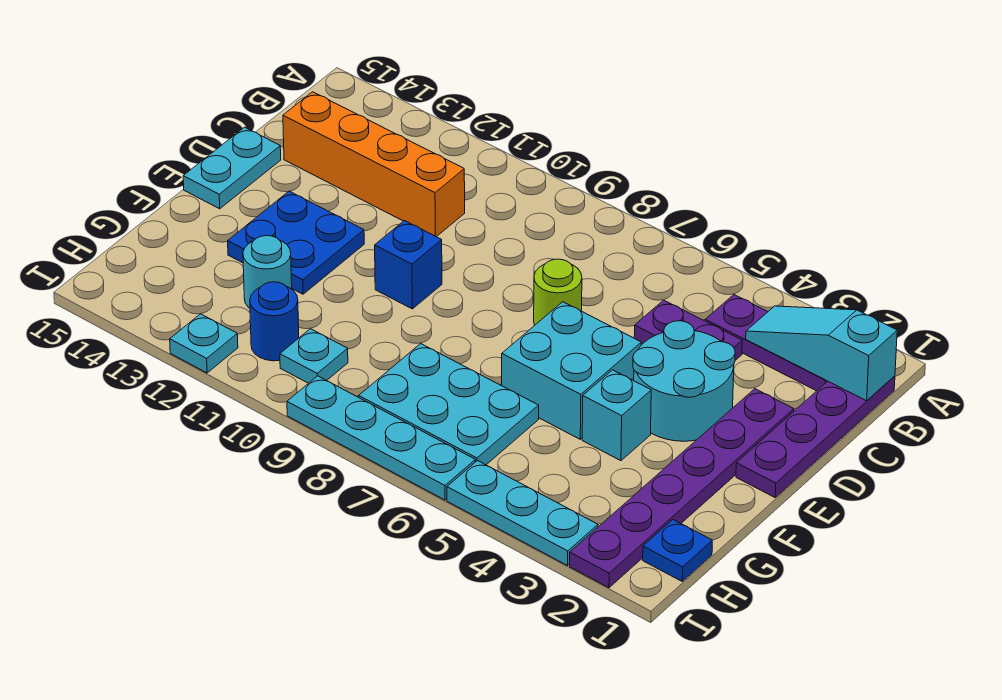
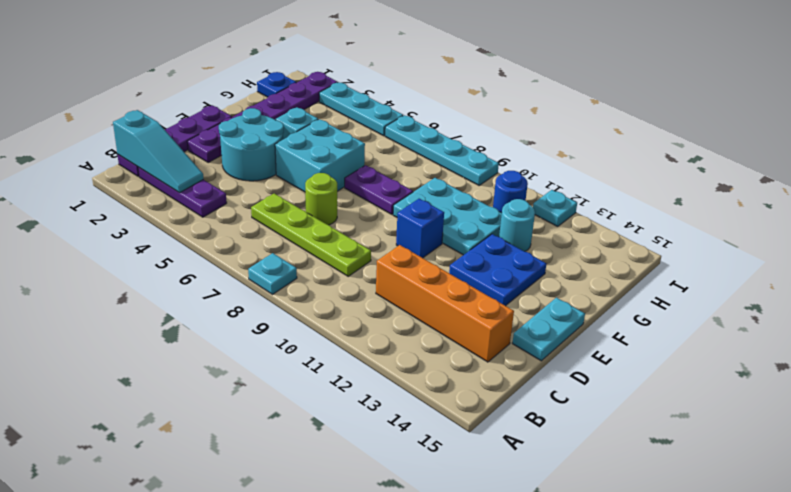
purple plate C4:C5 level 1 -> purple plate F7:F8 level 1
none -> lime plate C6:C9 level 1
cyan plate G6:H8 level 1 -> cyan plate F9:G11 level 1
cyan plate H10 level 1 -> cyan plate A8 level 1

